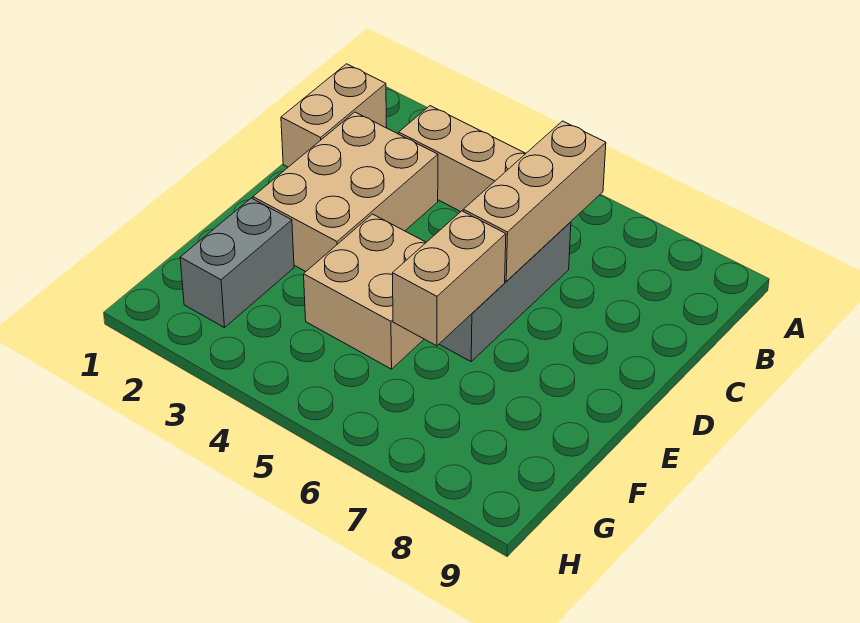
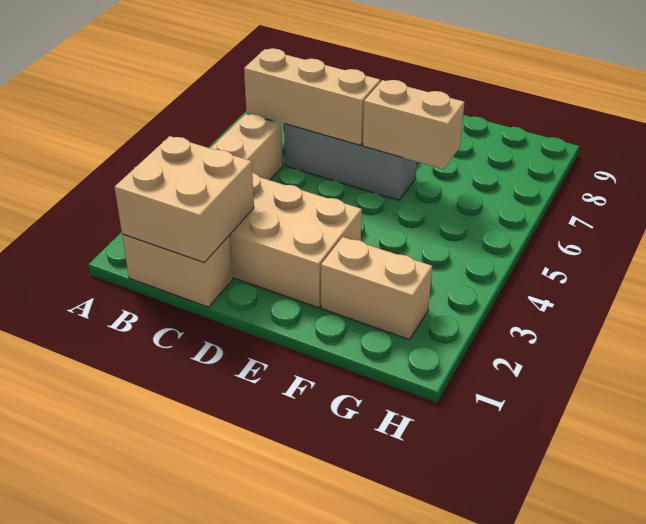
tan brick E4:F5 level 1 -> tan brick B1:C2 level 2
grey brick F2:G2 level 1 -> tan brick F2:G2 level 1

